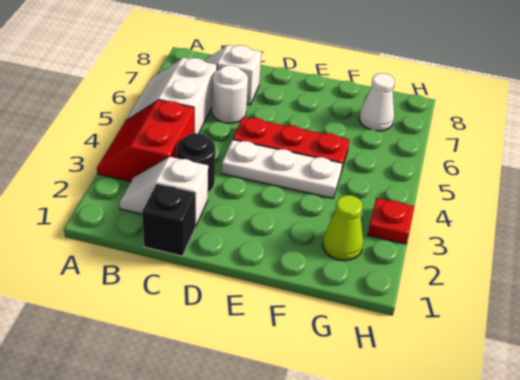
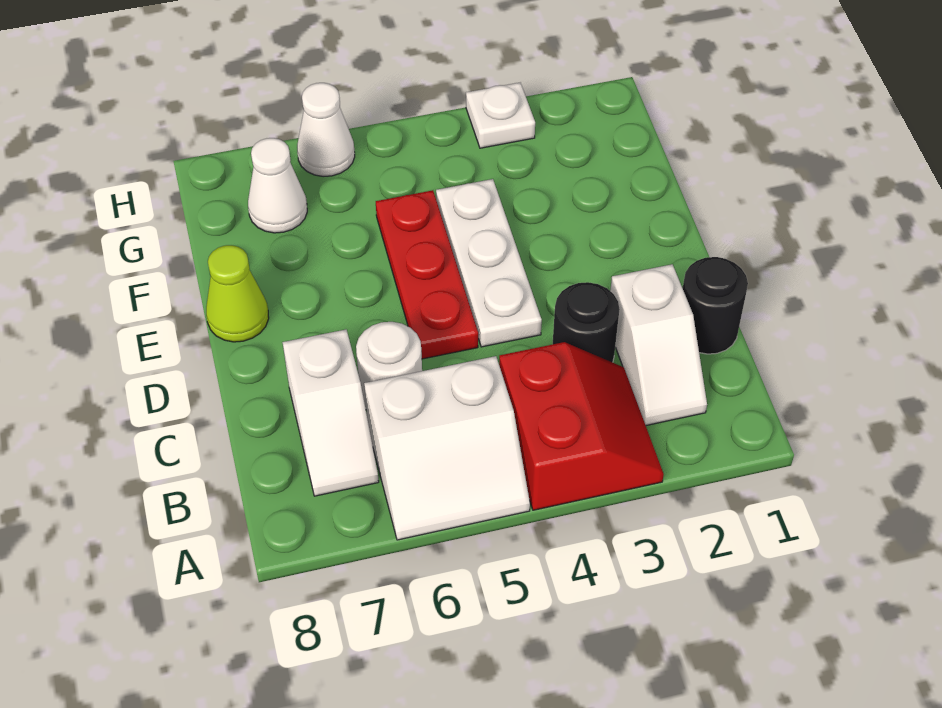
red slope A3:B4 level 1 top B -> red slope A3:B4 level 1 top 4
black brick C1 level 1 -> black round brick C1 level 1
lime cone G2 level 1 -> lime cone E8 level 1
red plate H3 level 1 -> white plate H3 level 1
none -> white cone H6 level 1

